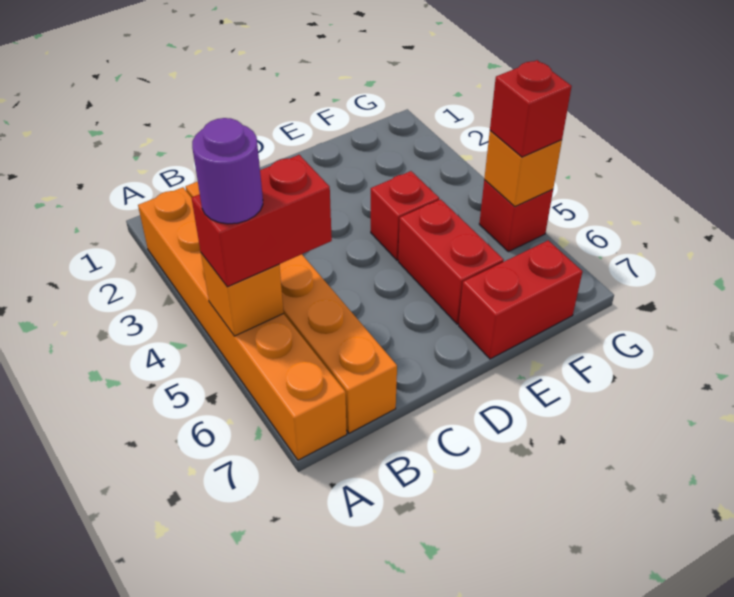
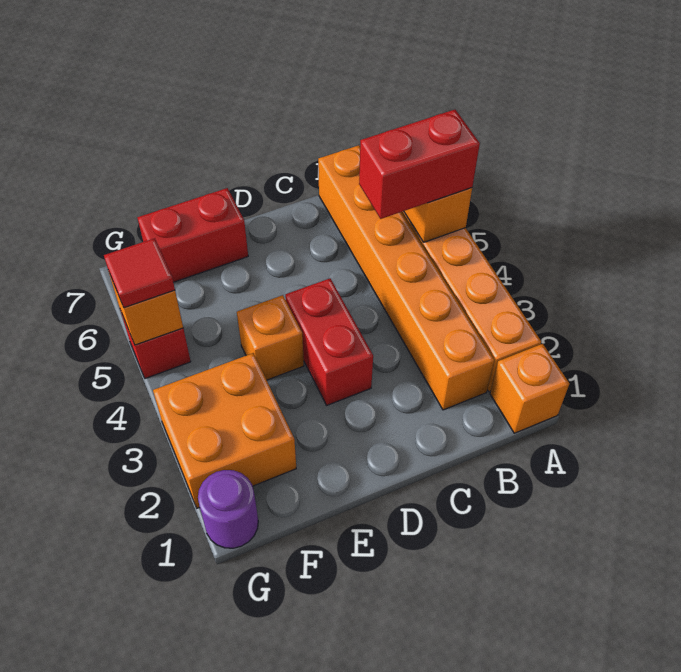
none -> orange brick A1 level 1
purple round brick A5 level 4 -> purple round brick G1 level 1
red brick E4 level 1 -> orange brick E4 level 1
red brick E5:E6 level 1 -> red brick D3:D4 level 1
none -> orange brick F2:G3 level 1
red brick G5 level 3 -> red tile G5 level 3

